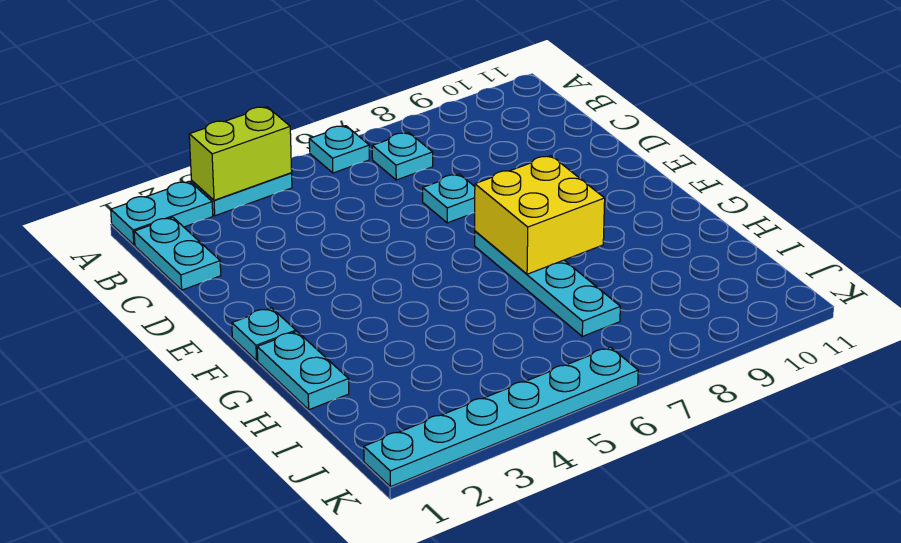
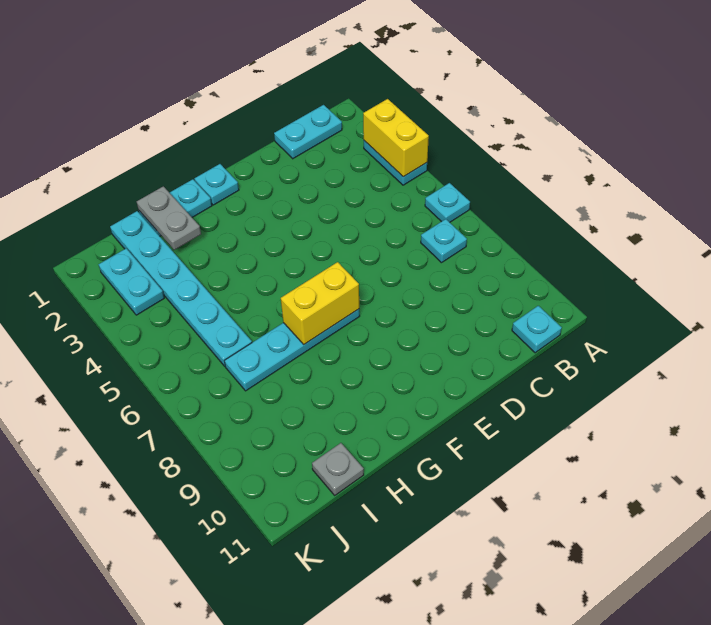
cyan plate A1:A2 level 1 -> cyan plate J2:J3 level 1
lime brick A3:A4 level 2 -> yellow brick A3:A4 level 2
cyan plate D7 level 1 -> cyan plate B11 level 1
yellow brick F7:G8 level 2 -> yellow brick F7:G7 level 2
none -> grey plate H1:H2 level 2
none -> grey plate I11 level 1
cyan plate K1:K6 level 1 -> cyan plate I1:I6 level 1

